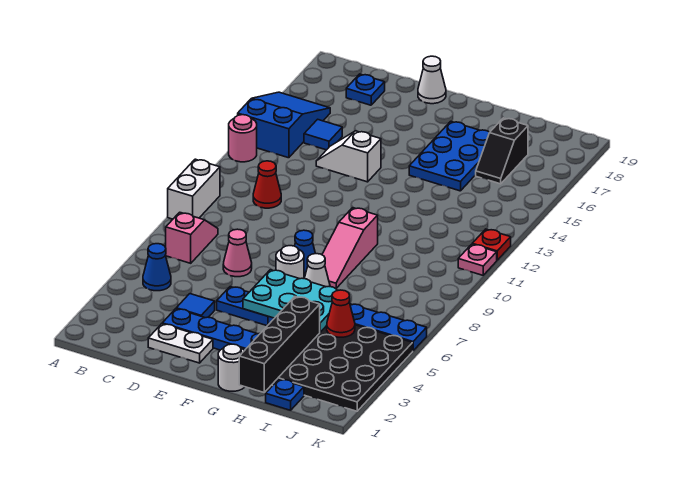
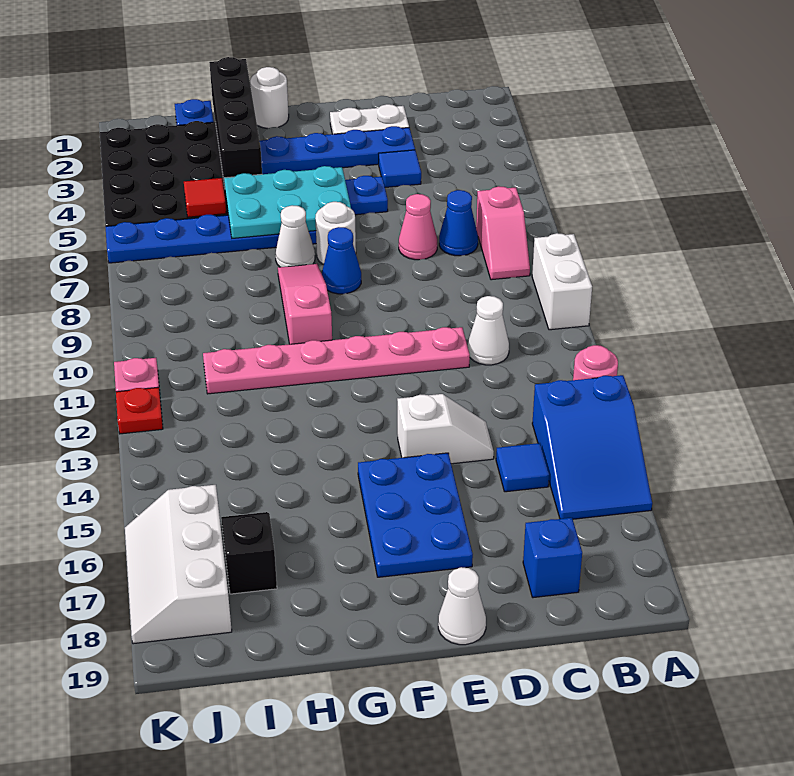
blue cone B5 level 1 -> blue cone C7 level 1
red cone C11 level 1 -> white cone C11 level 1
blue plate C18 level 1 -> blue brick C18 level 1
none -> pink plate D11:I11 level 1
blue plate G15:H17 level 1 -> blue plate E15:F17 level 1
red cone I5 level 2 -> red tile I5 level 2
none -> white slope J16:K18 level 1 top J

